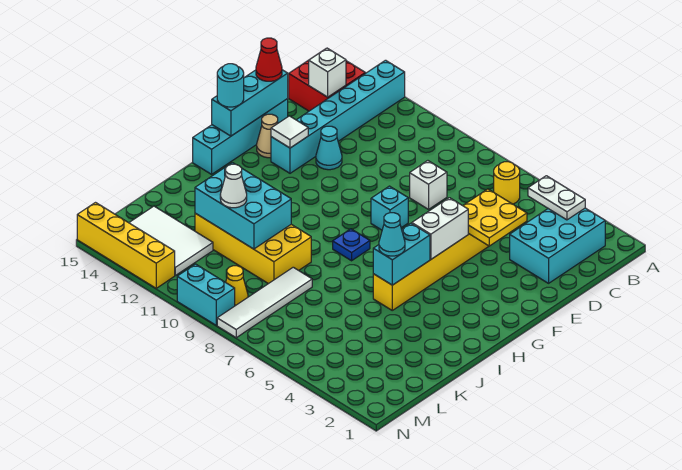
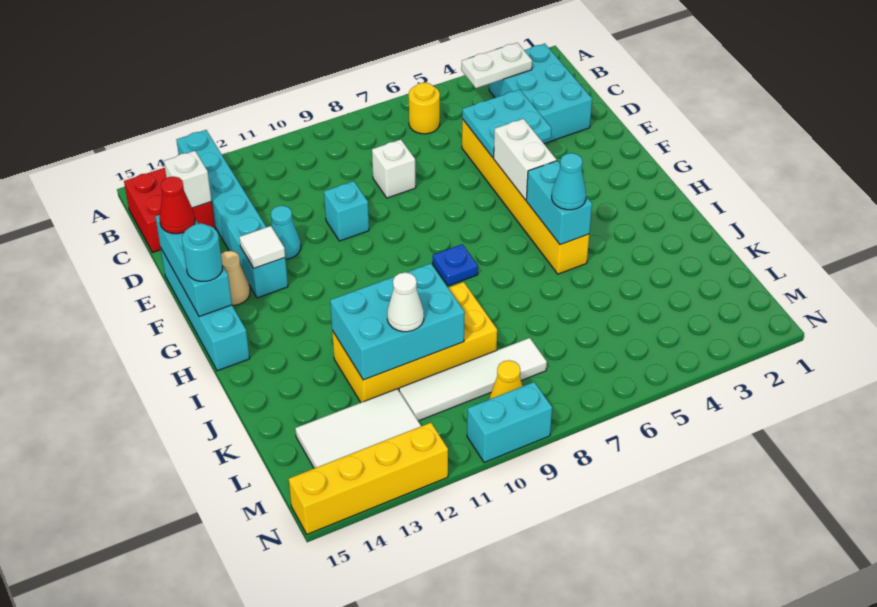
yellow plate D4:E5 level 2 -> cyan plate D4:E5 level 2
cyan brick F8 level 1 -> cyan brick E10 level 1
white tile K8:N8 level 1 -> white tile L8:L11 level 1

